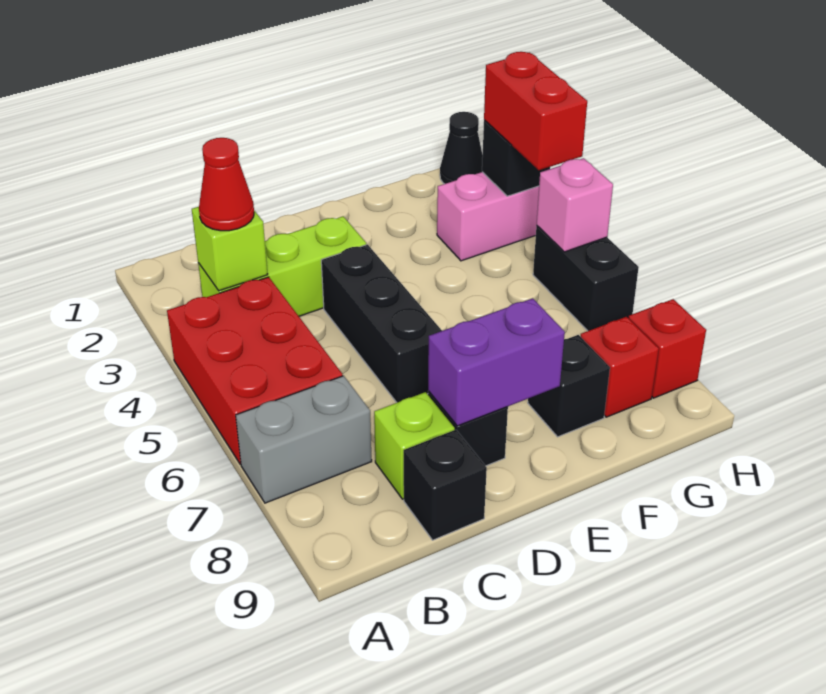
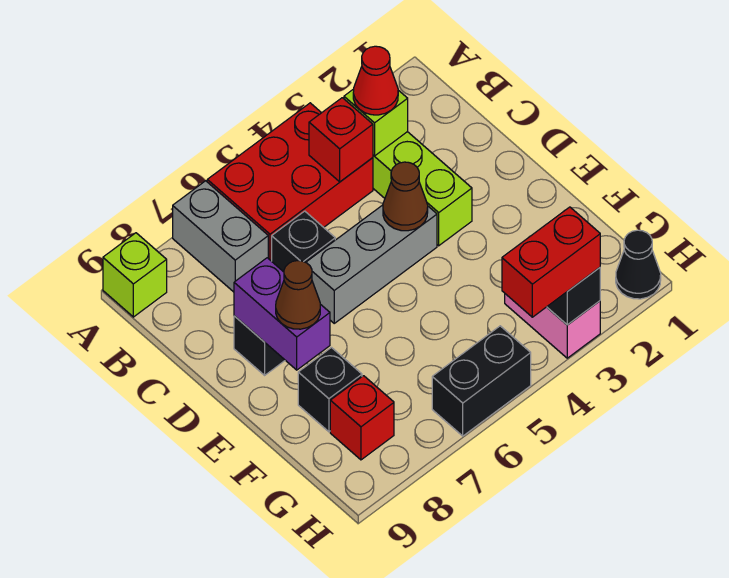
lime brick C8 level 1 -> lime brick A9 level 1
black brick C9 level 1 -> black brick C6 level 1
black brick D4:D6 level 1 -> grey brick D4:D6 level 1
none -> brown cone D4 level 2
none -> brown cone E8 level 3
pink brick H5 level 2 -> none
red brick H8 level 1 -> red brick B4 level 2

